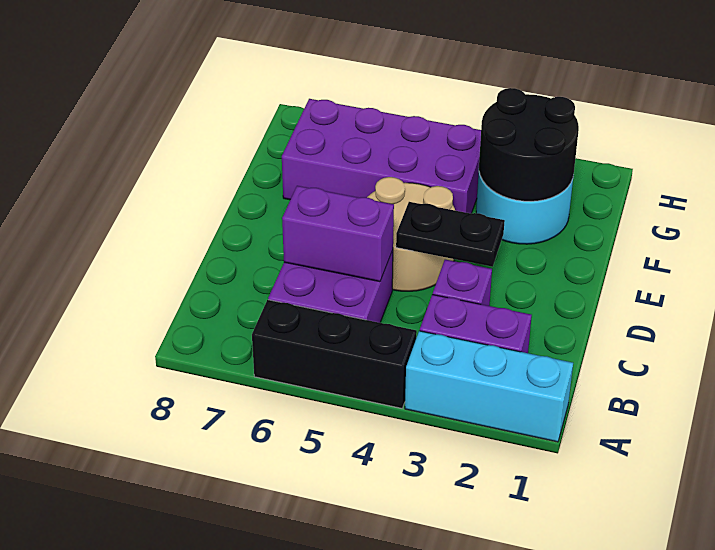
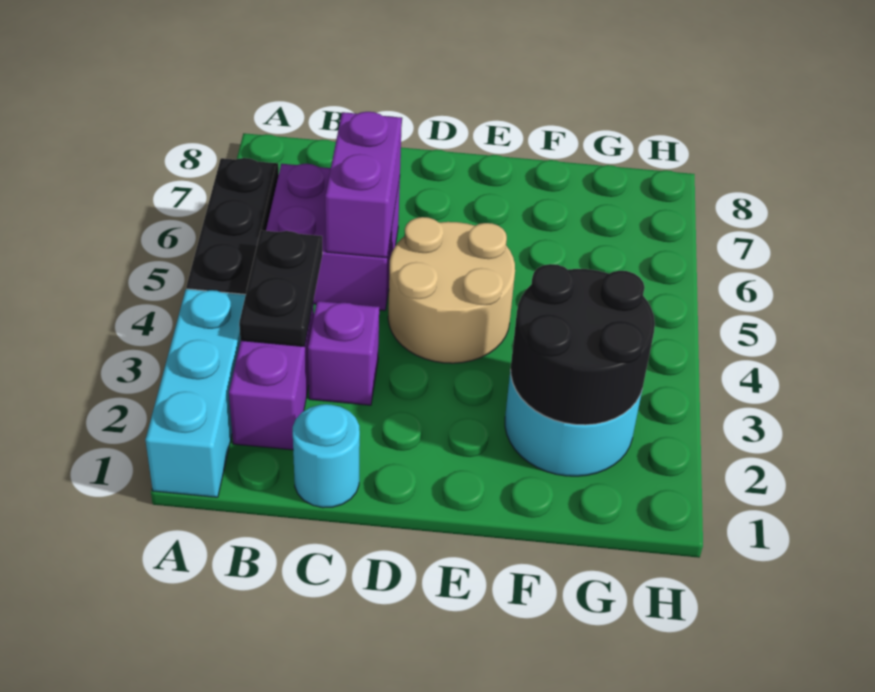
none -> cyan round brick C1 level 1
black plate D3:D4 level 2 -> black plate B3:B4 level 2
purple brick F4:G7 level 1 -> none

